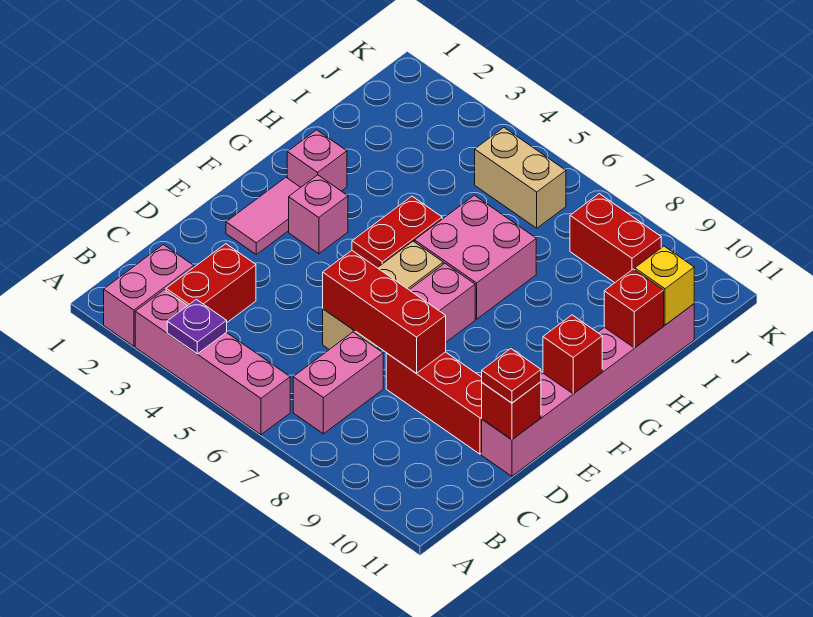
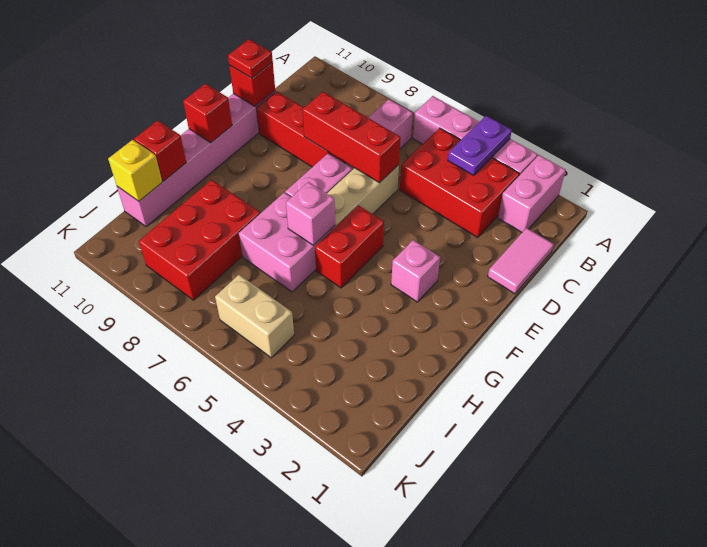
purple plate A4 level 2 -> purple plate A4:B4 level 2
red brick B3:C3 level 1 -> red brick B3:C5 level 1
pink tile E2:F2 level 1 -> pink tile C1:D1 level 1
pink brick G2 level 1 -> pink brick G6 level 2
red brick J8:J9 level 1 -> red brick H8:J9 level 1

